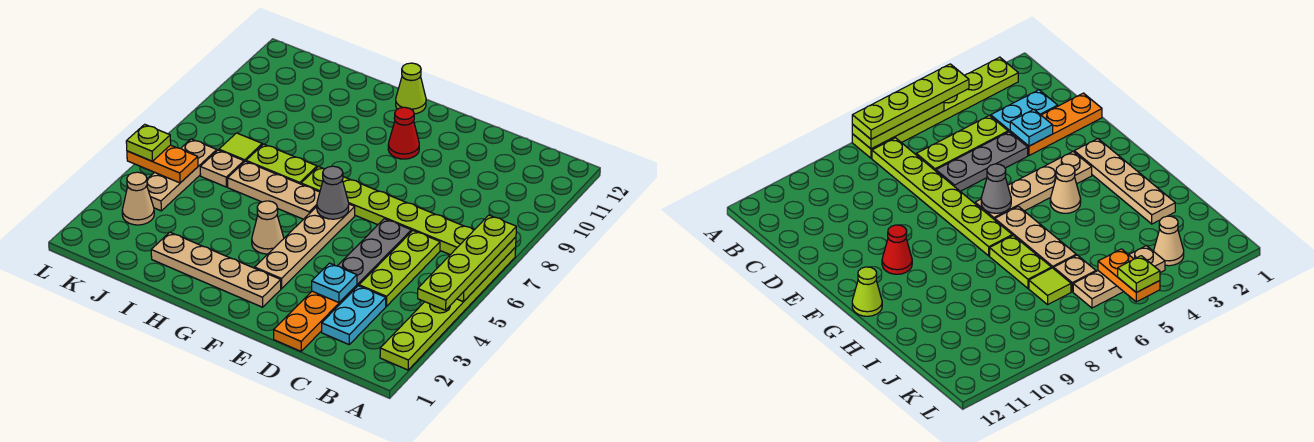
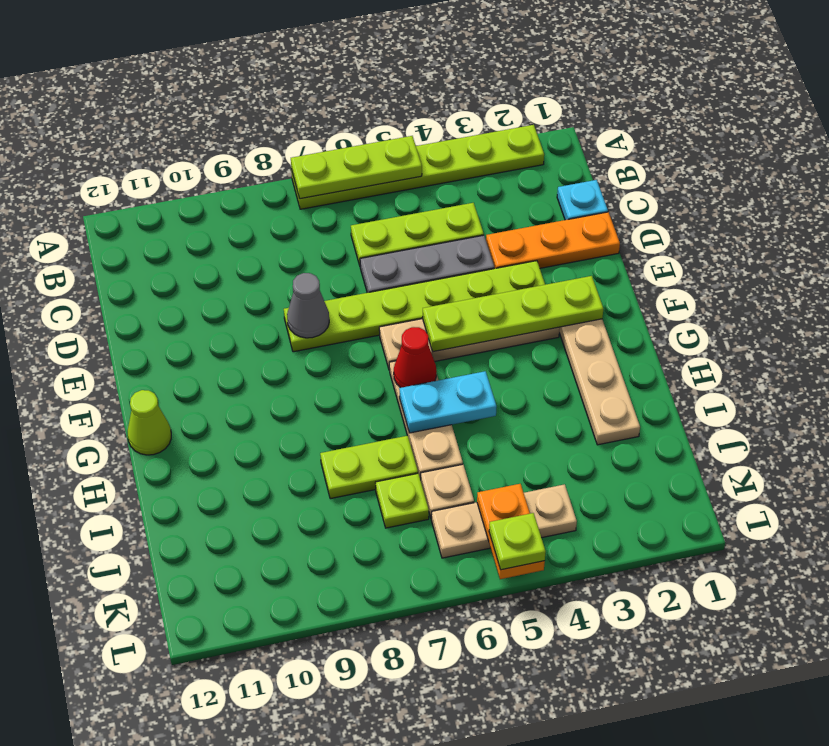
lime plate A4:A7 level 3 -> lime plate F2:F5 level 2
lime plate B7:G7 level 1 -> lime plate E3:E8 level 1
cyan plate C2:C3 level 1 -> cyan plate H5:H6 level 2
cyan plate D3 level 2 -> cyan plate C1 level 1
grey cone F6 level 2 -> grey cone E8 level 2
red cone F10 level 1 -> red cone G6 level 2
tan cone G4 level 1 -> none
lime plate H7:I7 level 1 -> lime plate I7:I8 level 1
lime tile J7 level 1 -> lime plate J7 level 1
tan cone K3 level 1 -> none

